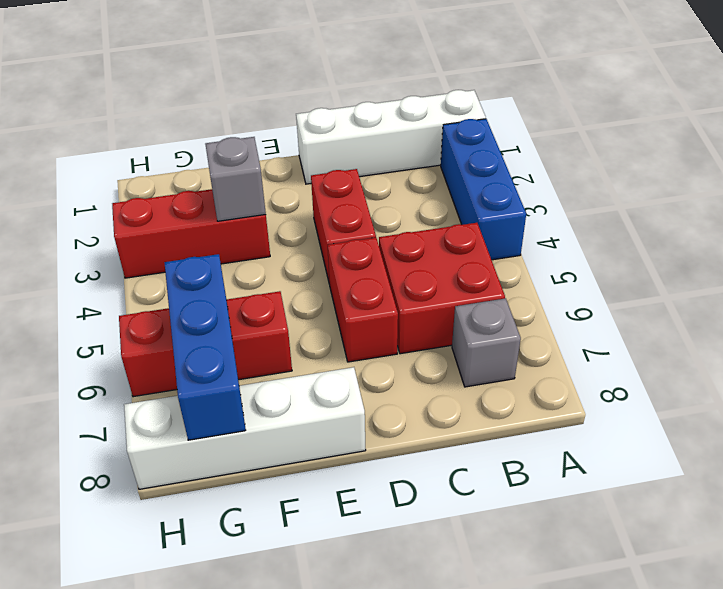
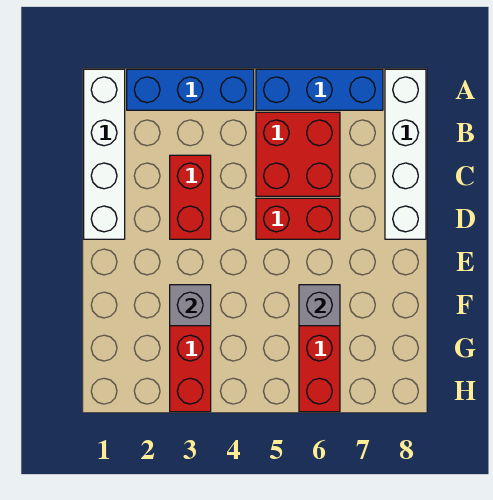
grey brick B7 level 1 -> grey brick F6 level 2
red brick D3:D4 level 1 -> red brick C3:D3 level 1
white brick E8:H8 level 1 -> white brick A8:D8 level 1
blue brick G6:G8 level 2 -> blue brick A5:A7 level 1

